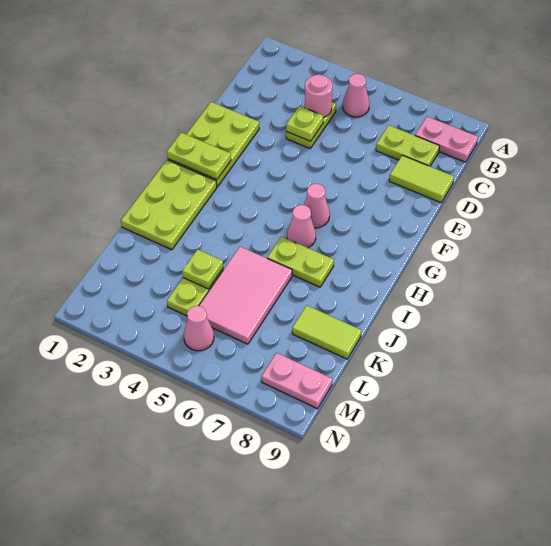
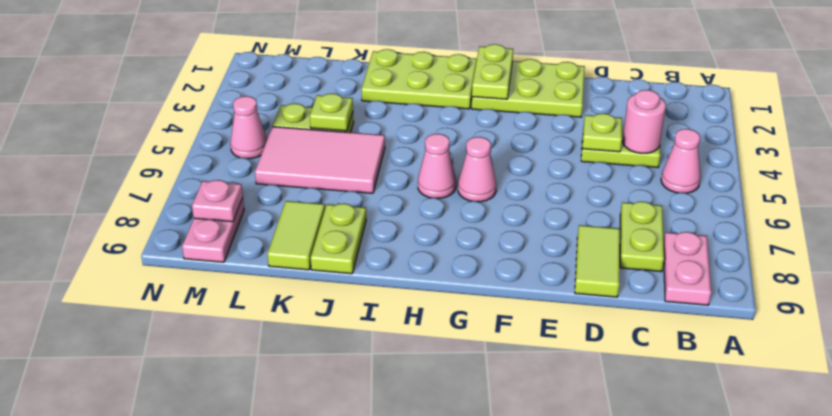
lime plate I6:I7 level 1 -> lime plate J8:J9 level 1
none -> pink plate M8 level 2

